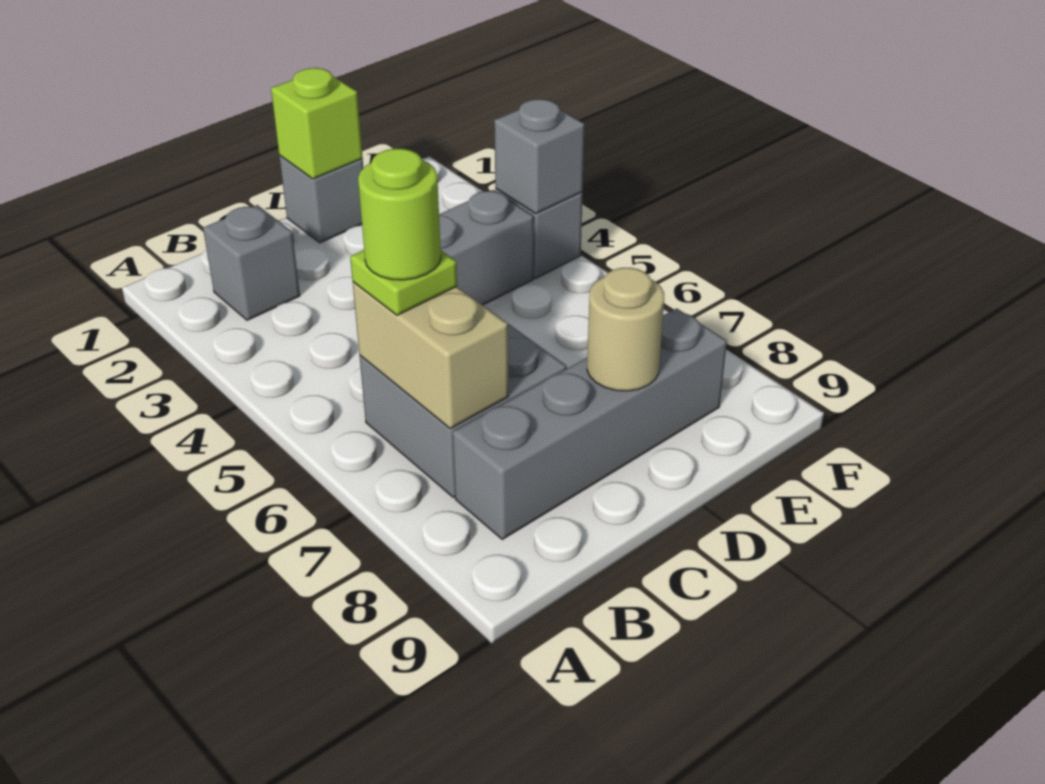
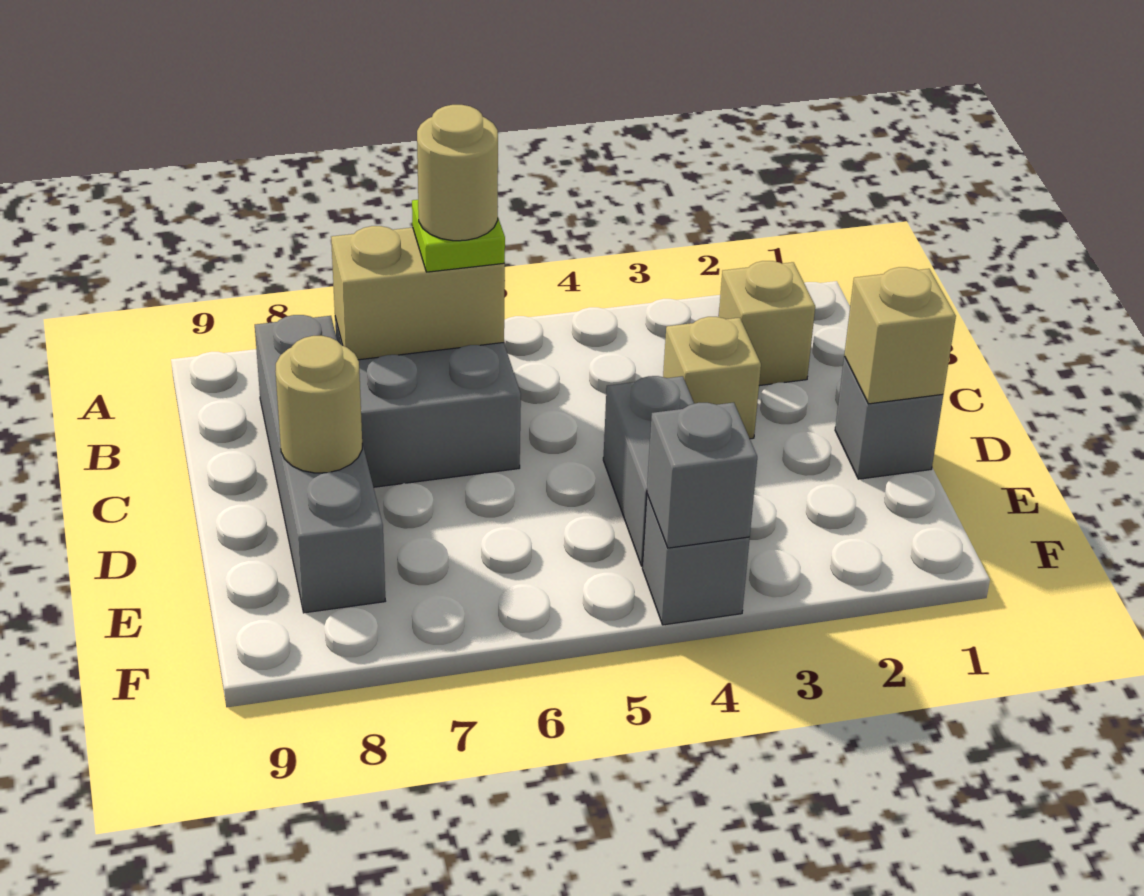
grey brick B2 level 1 -> tan brick B2 level 1
lime round brick B6 level 4 -> tan round brick B6 level 4
none -> tan brick C3 level 1
lime brick D1 level 2 -> tan brick D1 level 2

